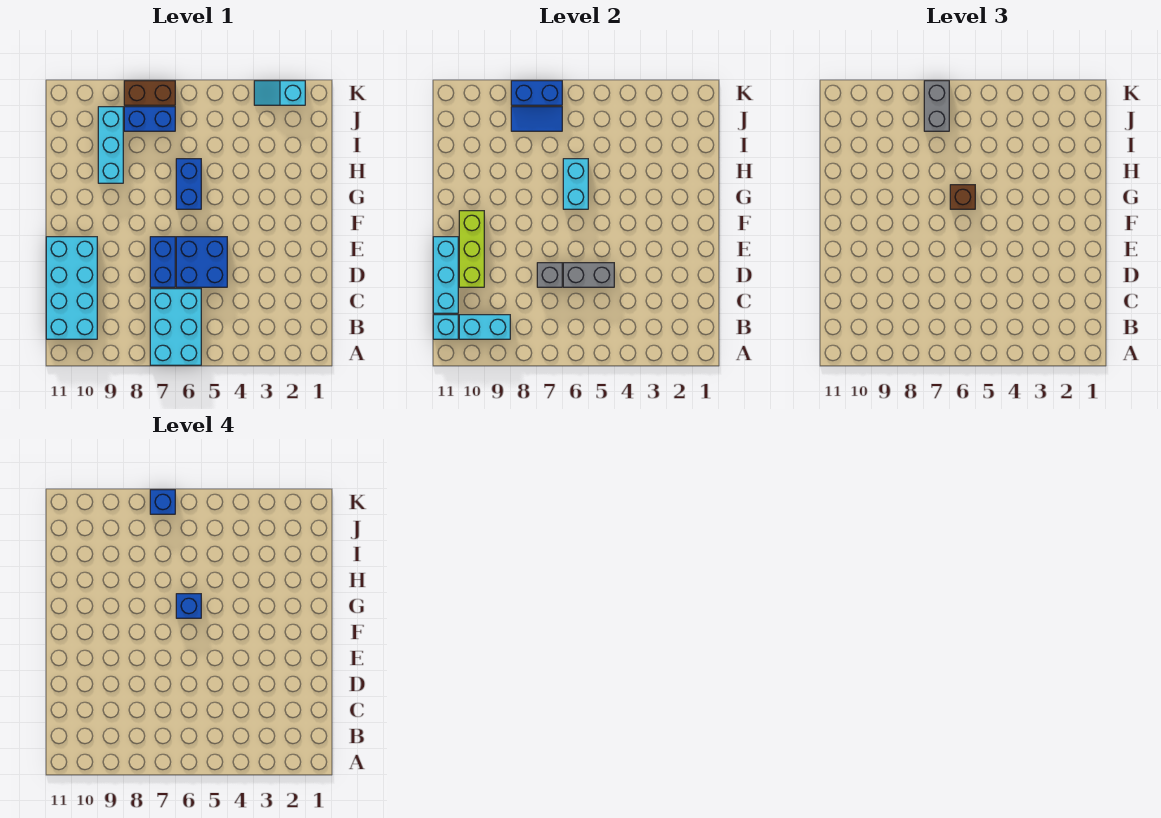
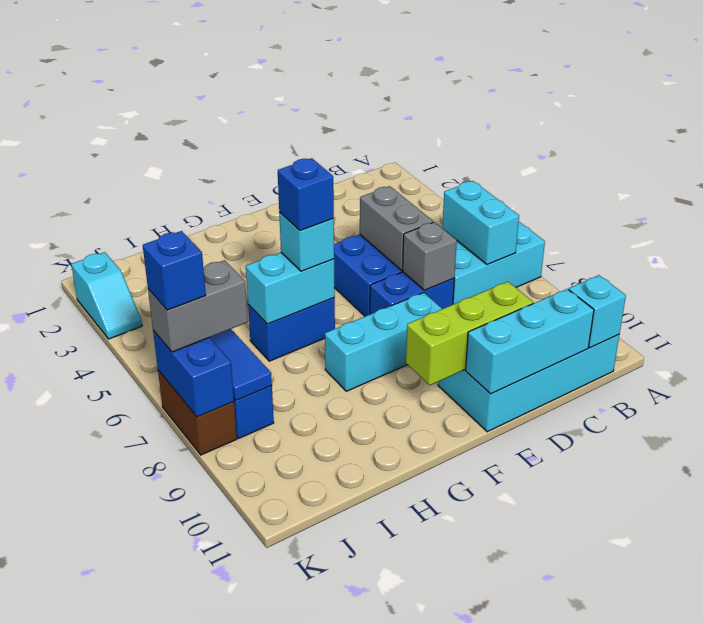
cyan brick B9:B10 level 2 -> cyan brick B6:B7 level 2
brown brick G6 level 3 -> cyan brick G6 level 3
cyan brick H9:J9 level 1 -> cyan brick E8:G8 level 1

